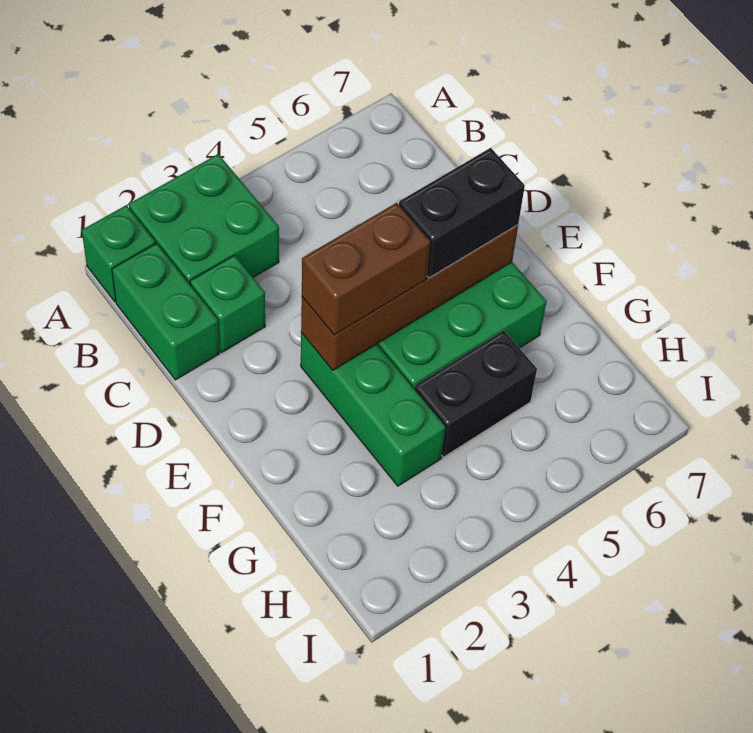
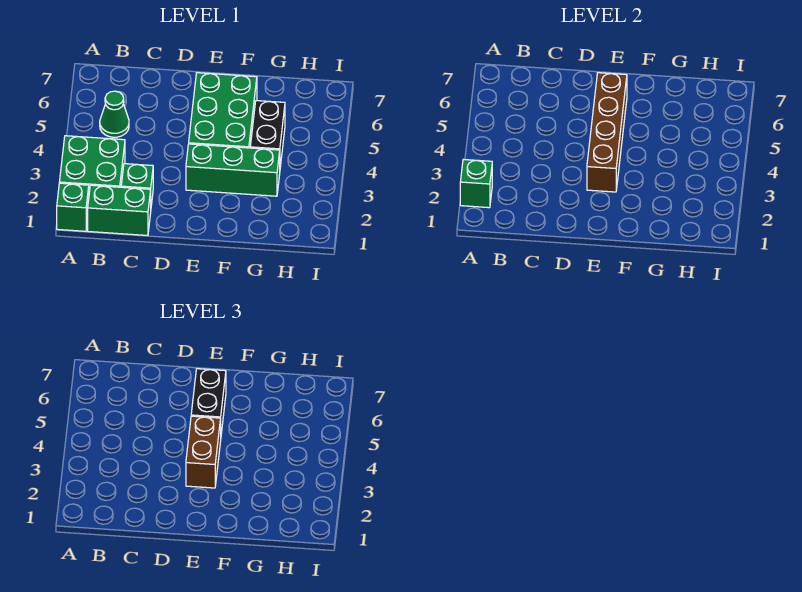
none -> green brick A2 level 2
none -> green cone B5 level 1

